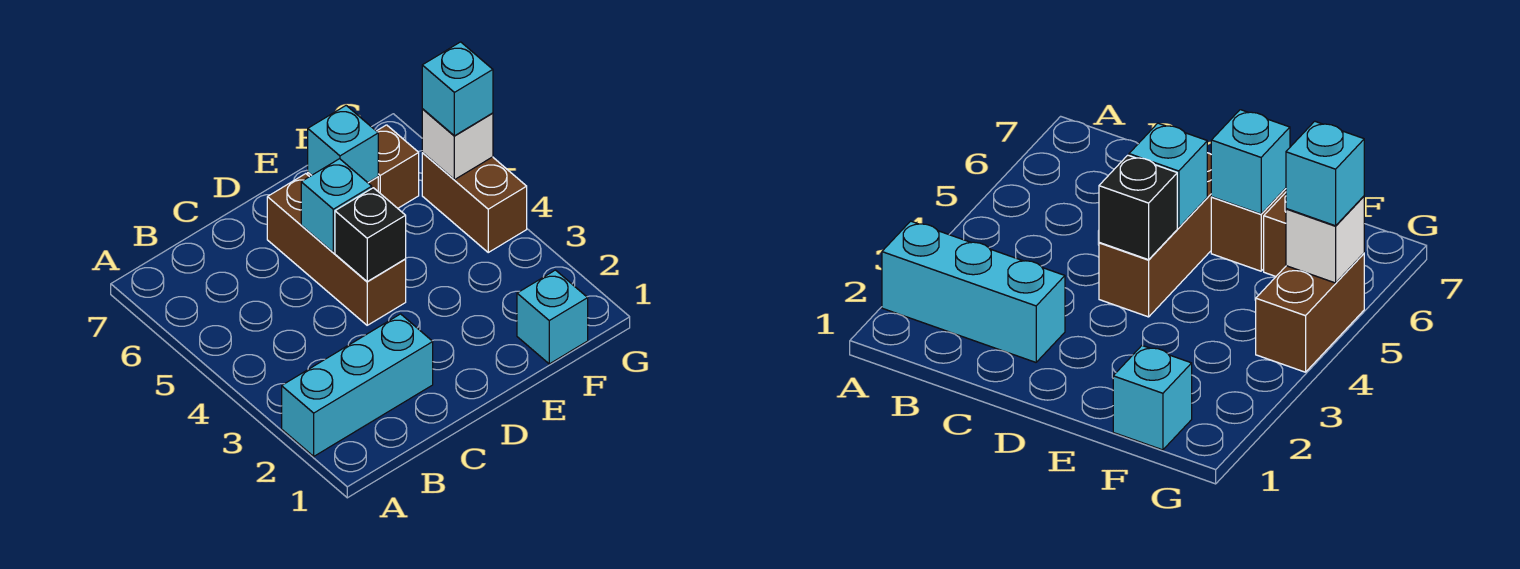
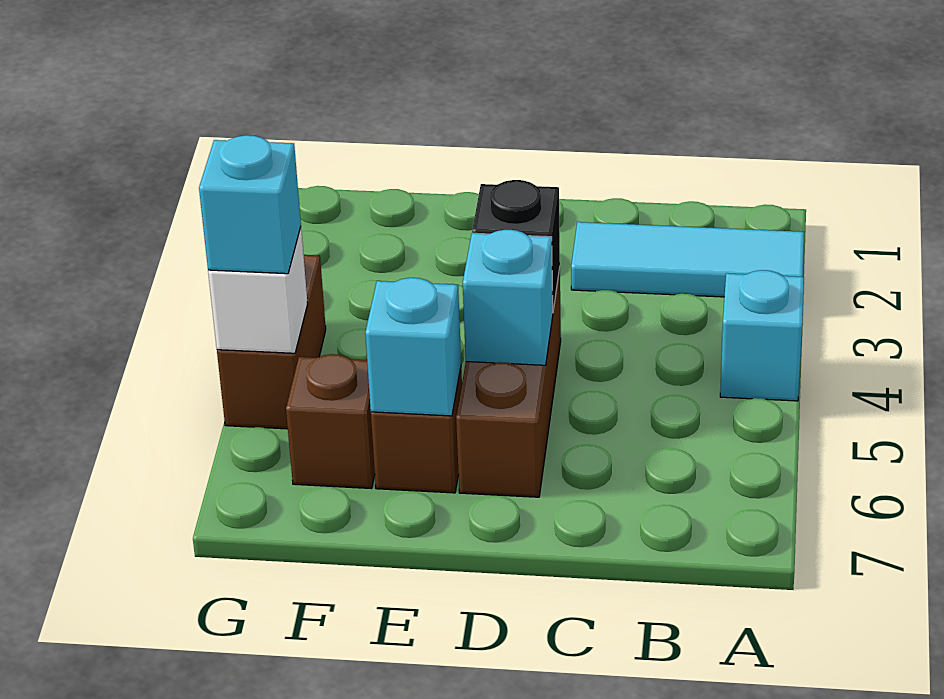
cyan brick A2:C2 level 1 -> cyan tile A2:C2 level 1
cyan brick F1 level 1 -> cyan brick A4 level 1

